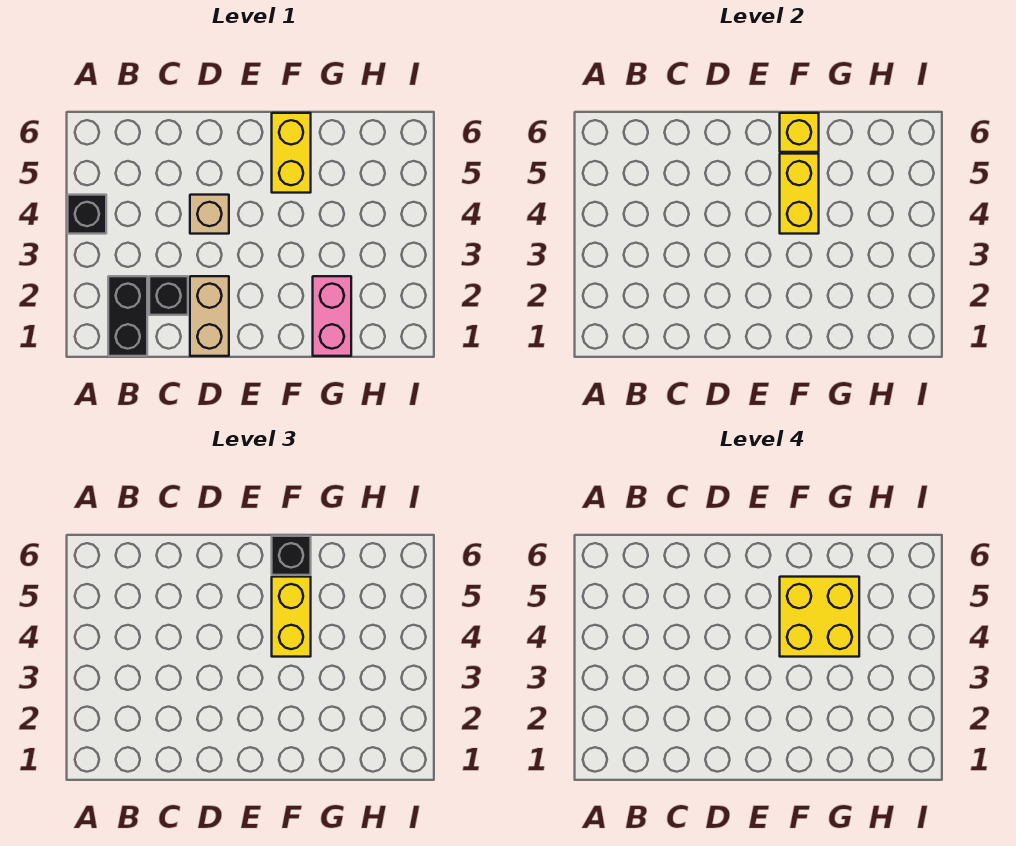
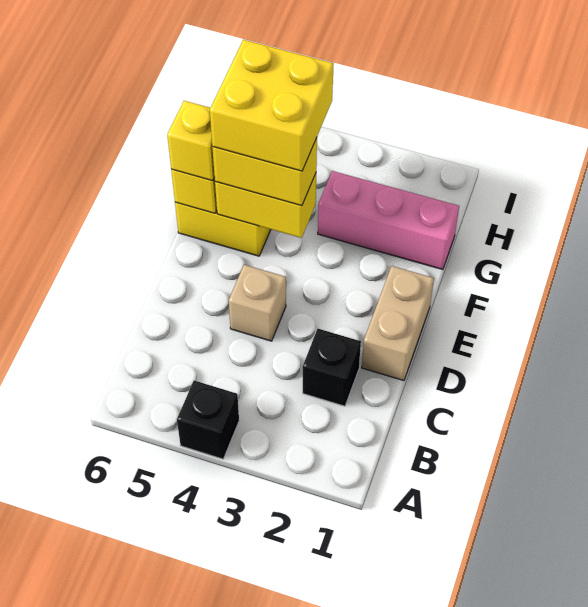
black brick B1:B2 level 1 -> none
tan brick D1:D2 level 1 -> tan brick D1:E1 level 1
black brick F6 level 3 -> yellow brick F6 level 3
pink brick G1:G2 level 1 -> pink brick G1:G3 level 1

